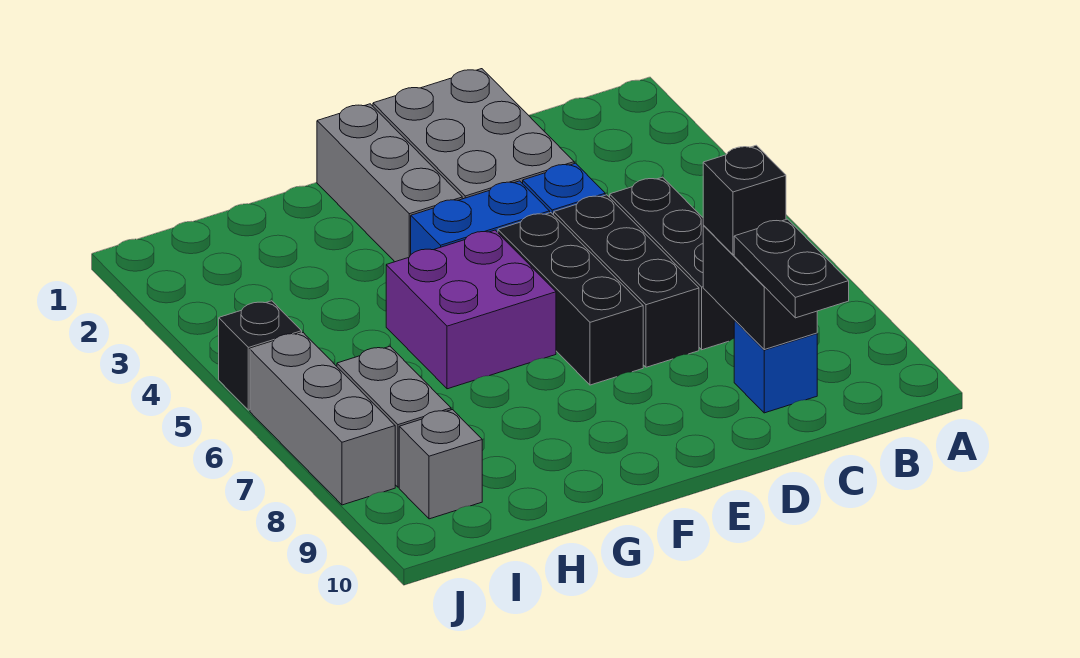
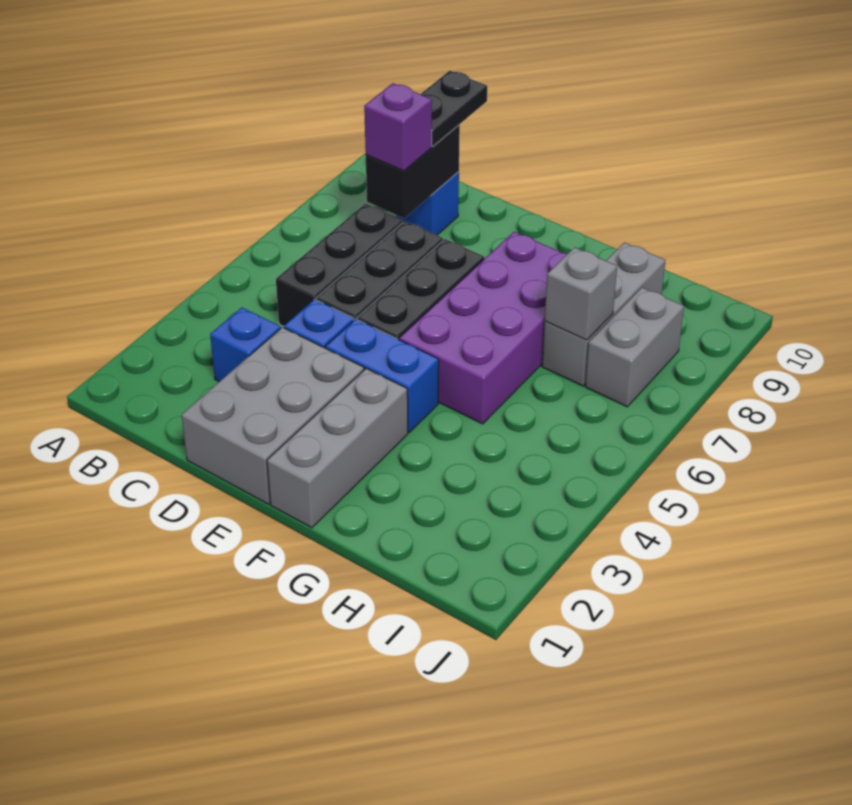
none -> blue brick C3 level 1
black brick C8 level 3 -> purple brick C8 level 3
purple brick F5:G6 level 1 -> purple brick F5:G8 level 1
grey brick I9 level 1 -> grey brick H7 level 2
black brick J5 level 1 -> none
grey brick J6:J8 level 1 -> grey brick H7:H9 level 1

